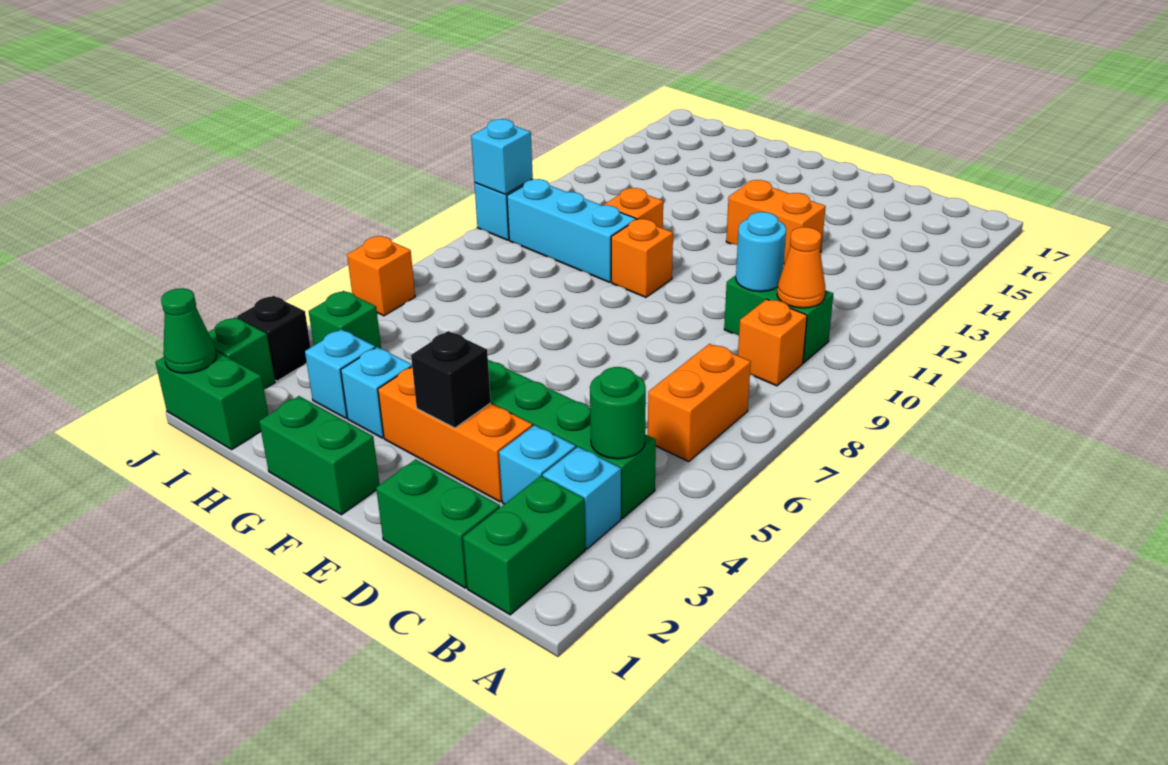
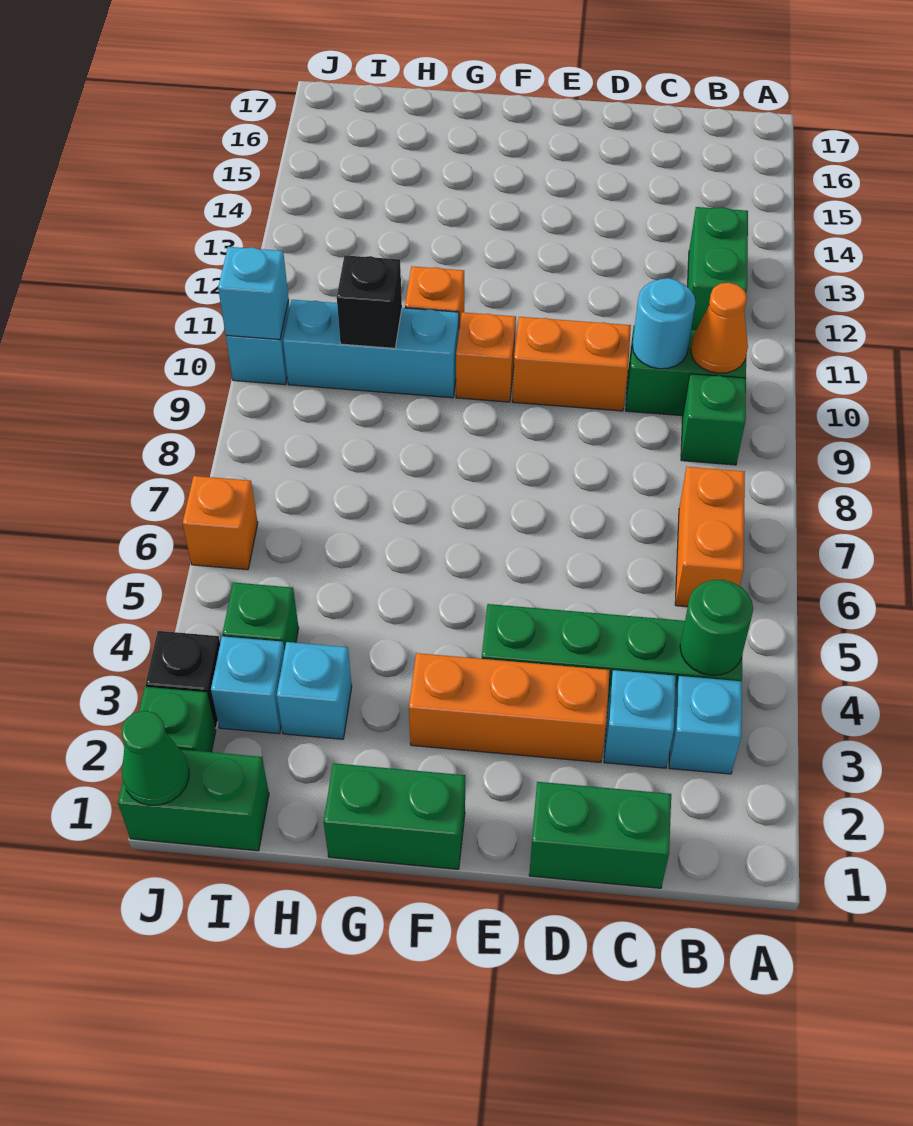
green brick B1:B2 level 1 -> green brick B12:B13 level 1
orange brick B9 level 1 -> green brick B9 level 1
orange brick D13:E13 level 1 -> orange brick D10:E10 level 1
black brick E3 level 2 -> black brick H10 level 2
cyan brick G3 level 1 -> cyan brick I3 level 1

